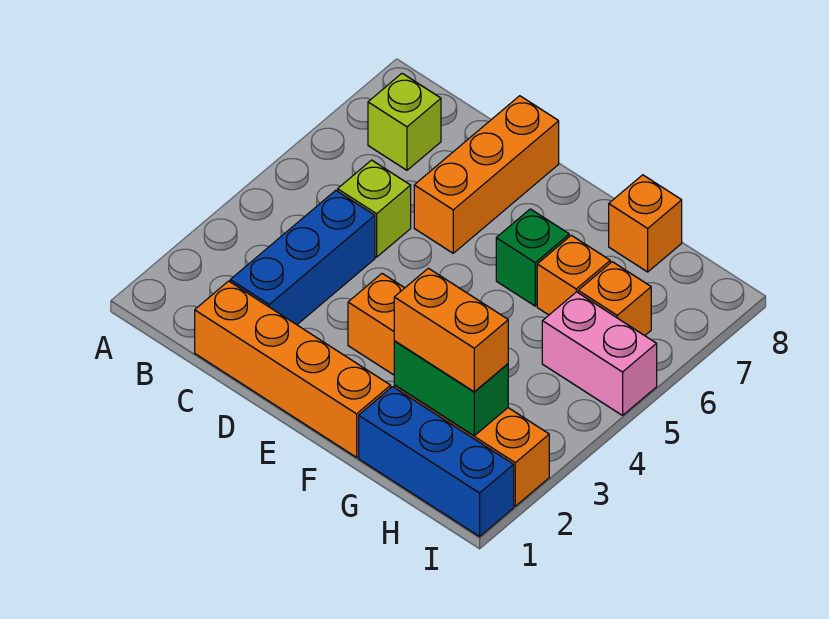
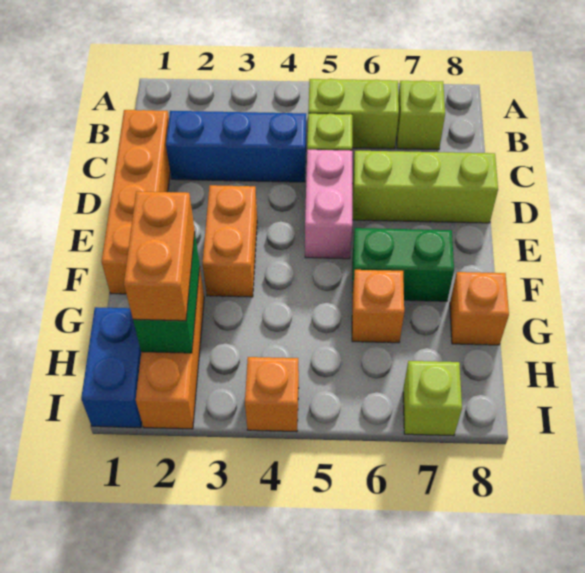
none -> lime brick B5:B6 level 1
orange brick D6:D8 level 1 -> lime brick D6:D8 level 1
green brick F6 level 1 -> green brick F6:F7 level 1
blue brick G1:I1 level 1 -> blue brick H1:I1 level 1
pink brick H5:I5 level 1 -> pink brick D5:E5 level 1
orange brick H6 level 1 -> orange brick I4 level 1
none -> lime brick I7 level 1

